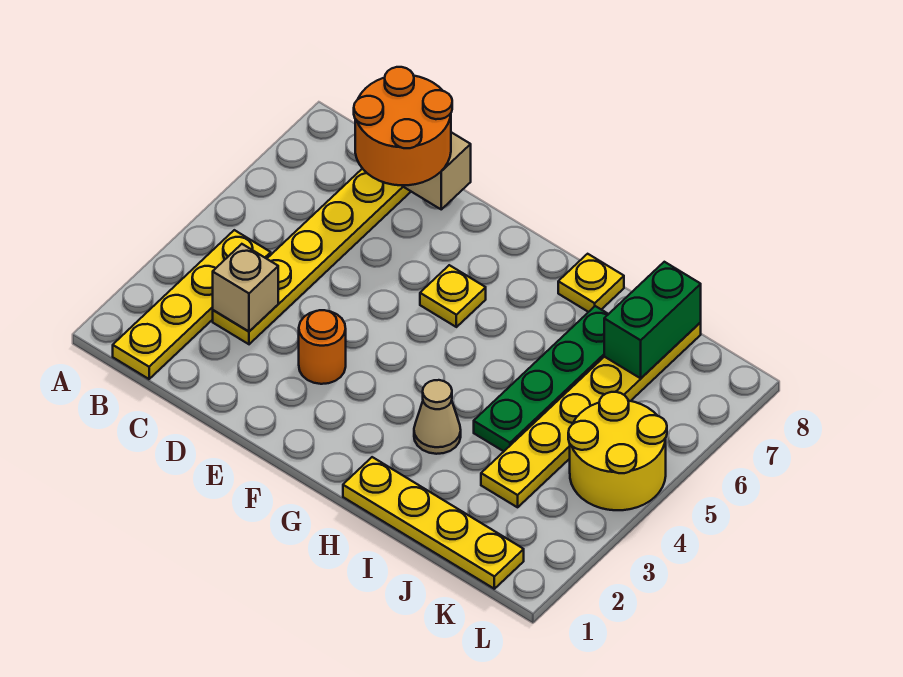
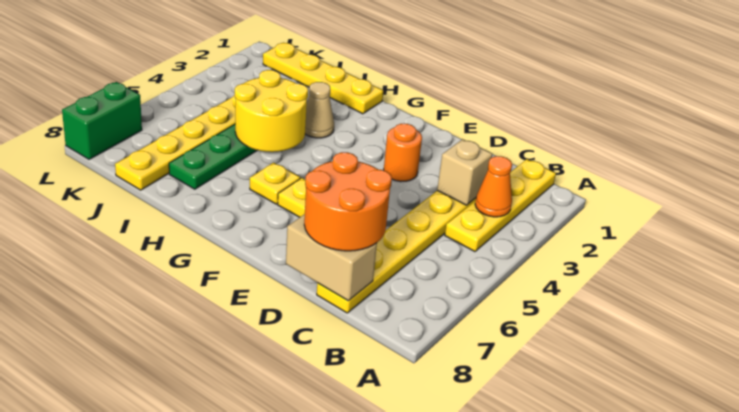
none -> orange cone B3 level 2
yellow plate H8 level 1 -> yellow plate G6 level 1
green brick J7:J8 level 2 -> green brick L7:L8 level 1
yellow round brick K4:L5 level 1 -> yellow round brick H4:I5 level 2

